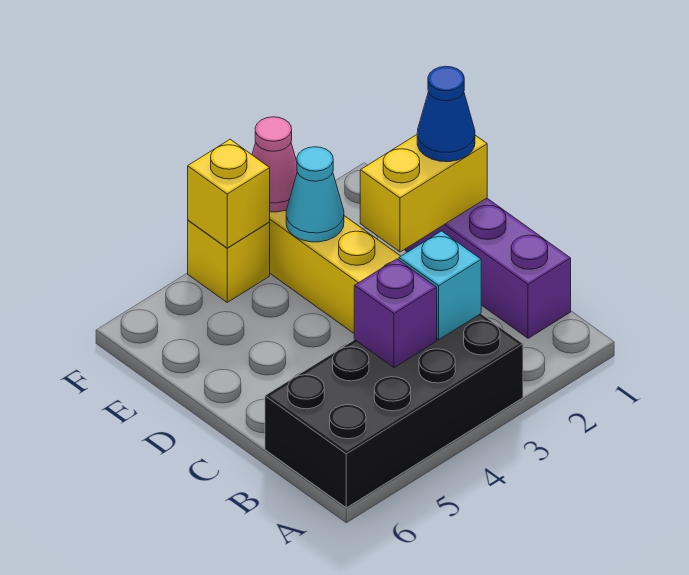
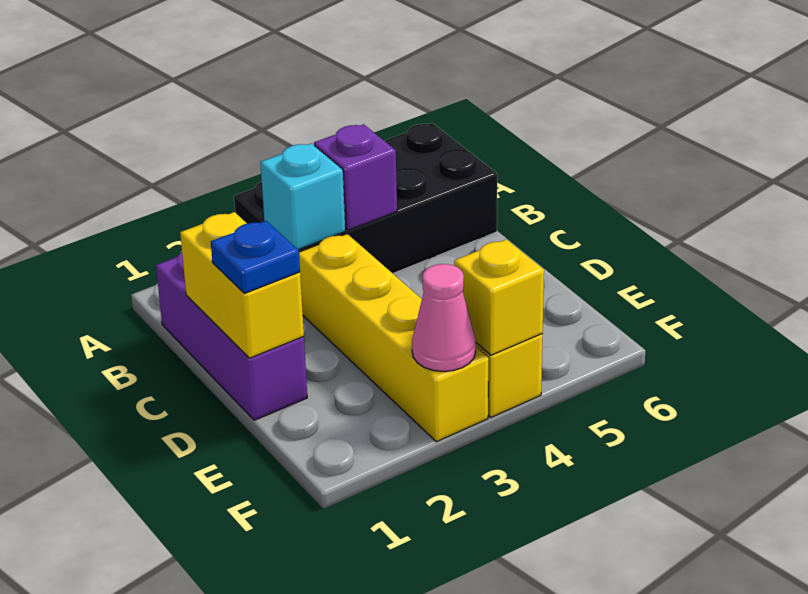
yellow brick D1:D2 level 2 -> yellow brick C1:D1 level 2
blue cone D1 level 3 -> blue plate D1 level 3
cyan cone E3 level 2 -> none

